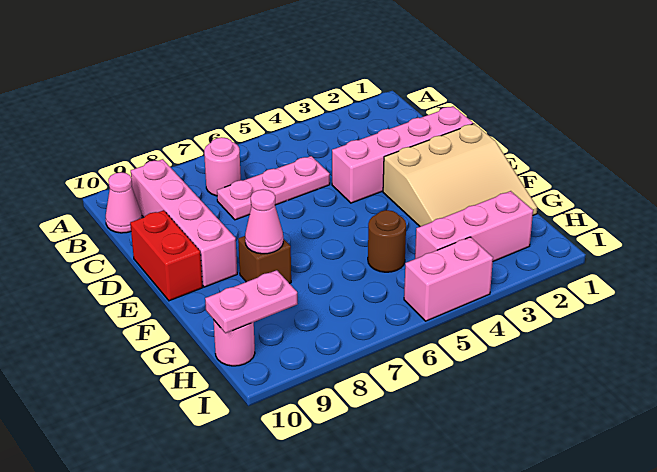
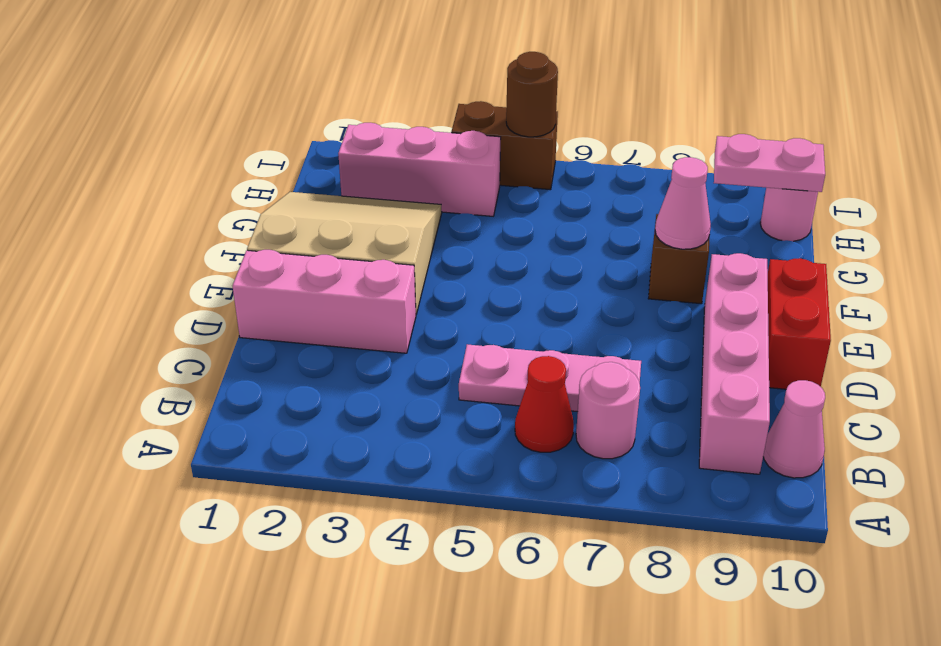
none -> red cone B6 level 1
pink brick D1:D4 level 1 -> pink brick D1:D3 level 1
brown round brick G5 level 1 -> brown round brick I5 level 2
pink brick I4:I5 level 1 -> brown brick I4:I5 level 1

